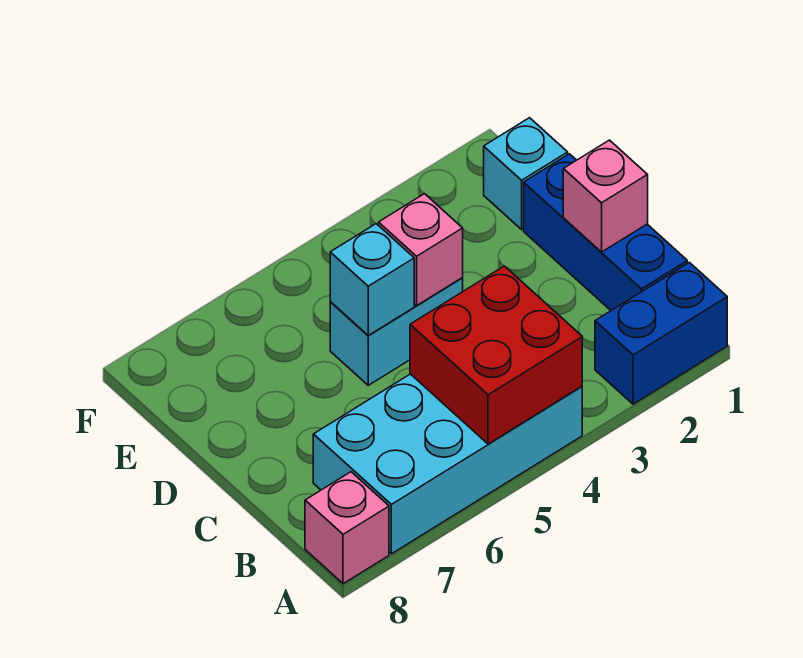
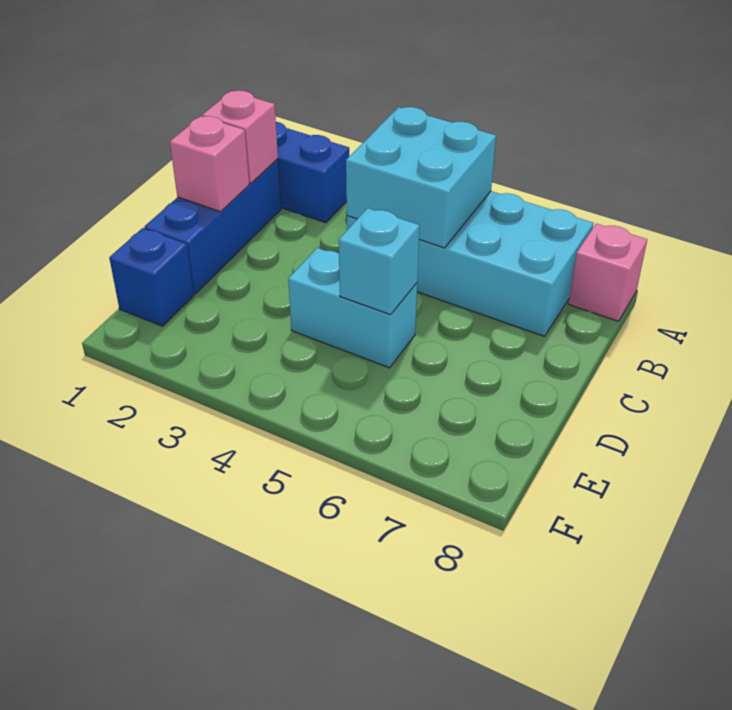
red brick A4:B5 level 2 -> cyan brick A4:B5 level 2
pink brick D4 level 2 -> pink brick B1 level 2
cyan brick E1 level 1 -> blue brick E1 level 1

